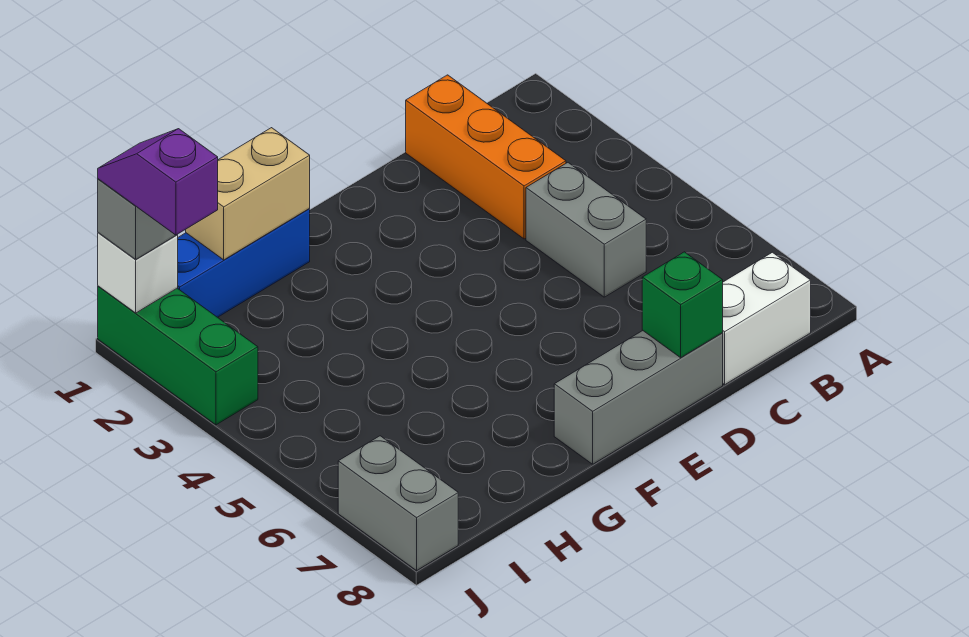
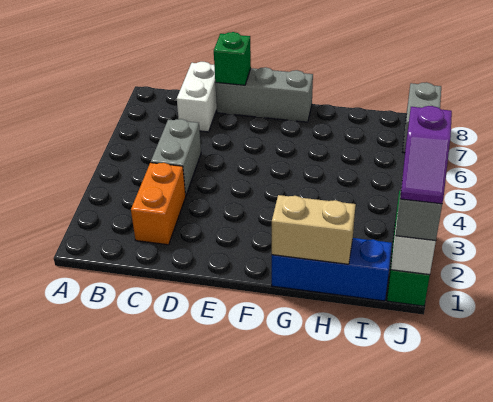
white brick B8:C8 level 1 -> white brick C7:C8 level 1
orange brick C1:C3 level 1 -> orange brick C2:C3 level 1

